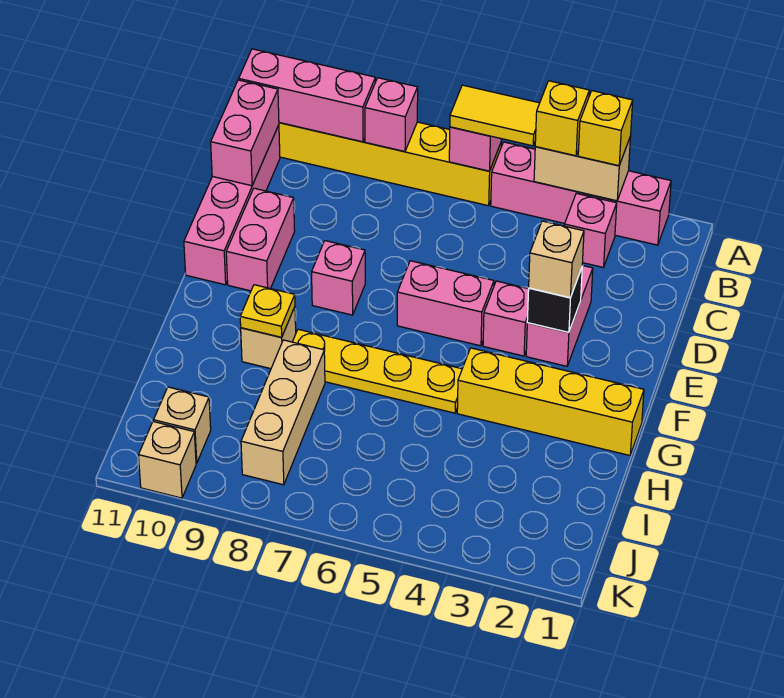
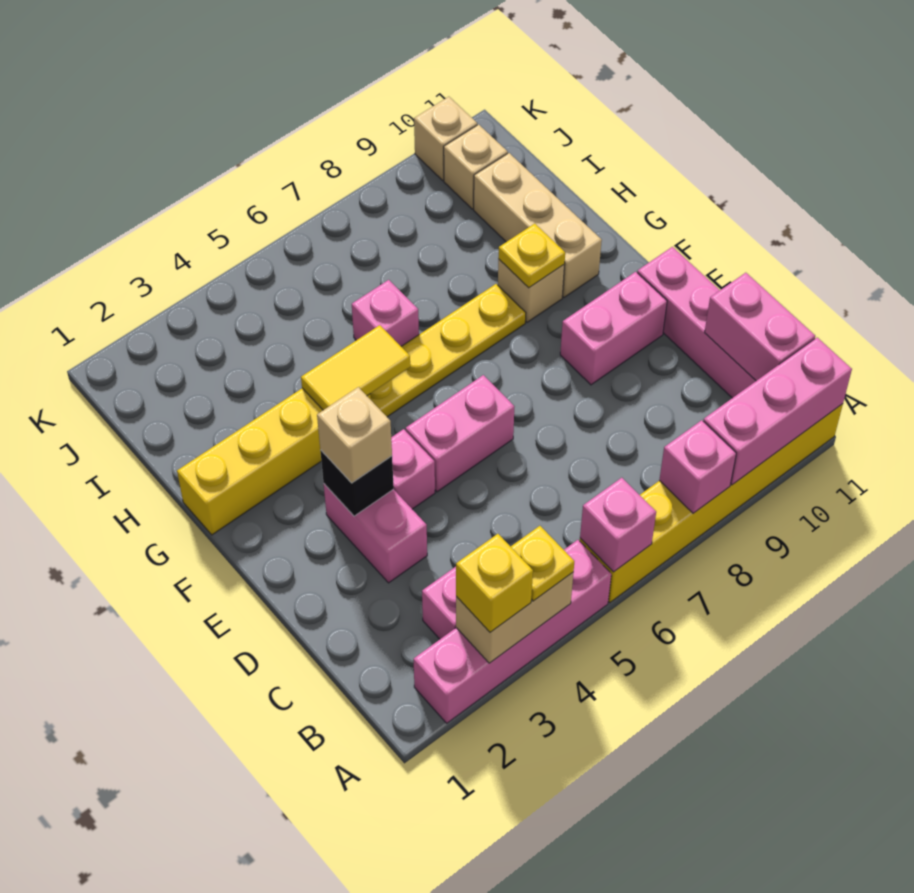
yellow brick A4 level 3 -> yellow plate A4 level 3
yellow tile A5:A6 level 3 -> yellow tile G4:G5 level 2
pink brick D10:E10 level 1 -> pink brick E9:E10 level 1
pink brick E8 level 1 -> pink brick H6 level 1
tan brick H8:J8 level 1 -> tan brick G10:I10 level 1

